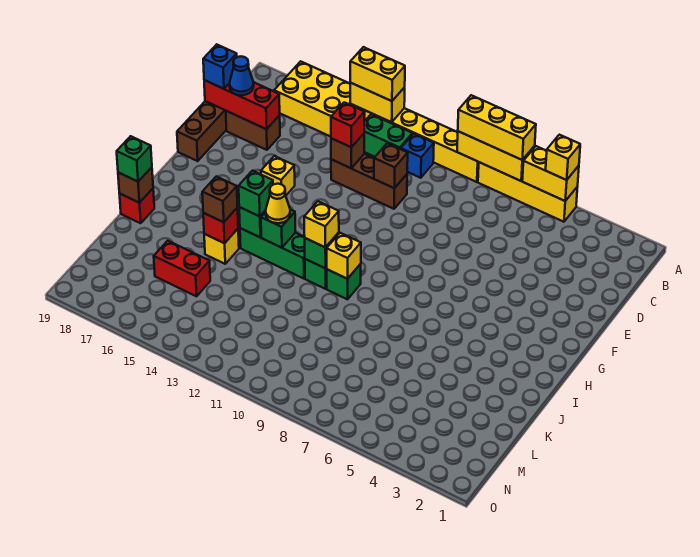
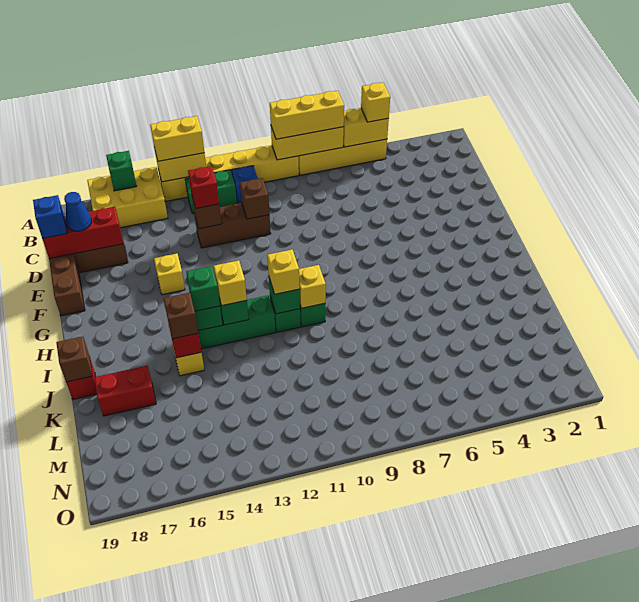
yellow cone I13 level 3 -> yellow brick I13 level 3
green brick J19 level 3 -> green brick A16 level 2
red brick L15:L16 level 1 -> red brick K17:K18 level 1

